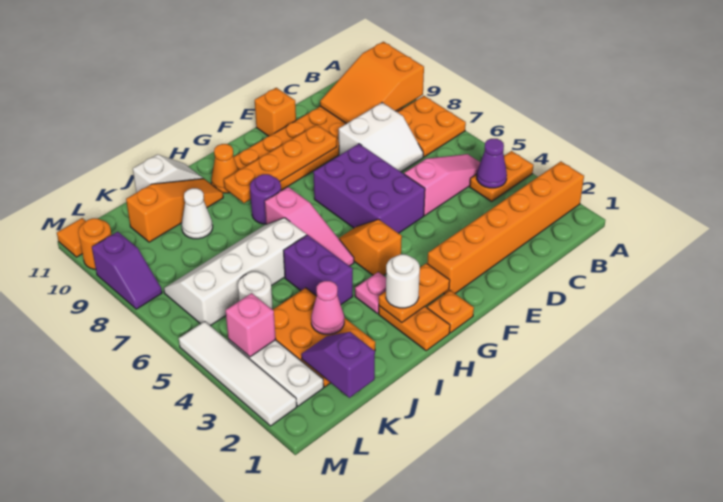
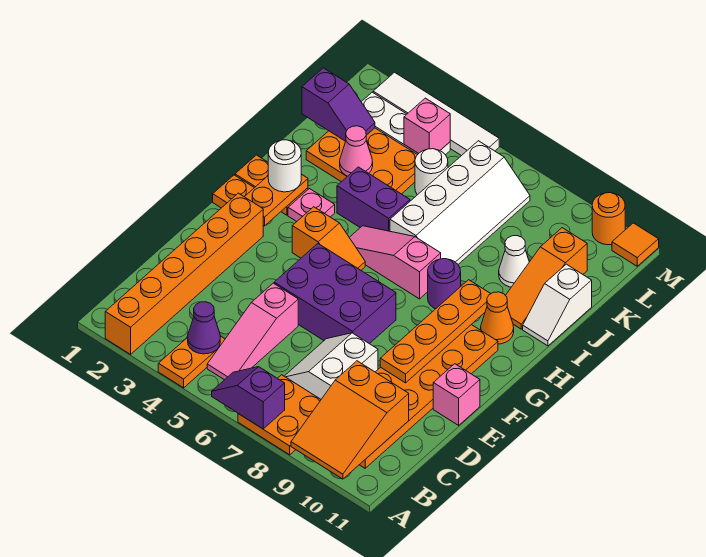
orange slope A9:C10 level 2 top A -> orange slope A9:C10 level 2 top C
orange brick E11 level 1 -> pink brick E11 level 1
purple slope M8:M9 level 1 top 9 -> purple slope A6:A7 level 2 top 7

